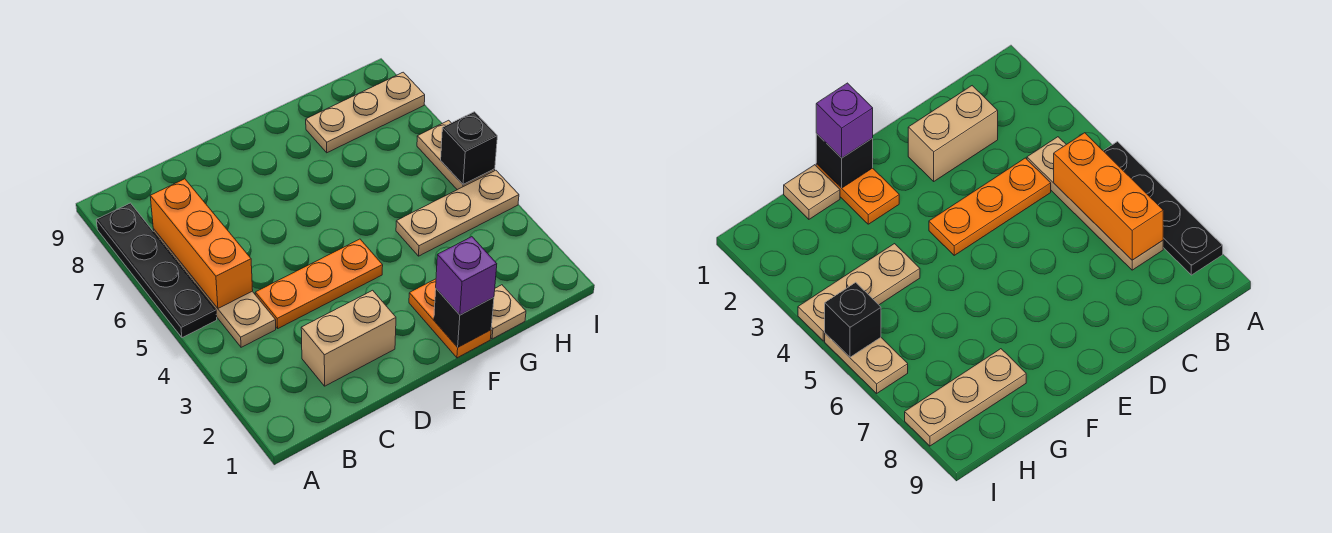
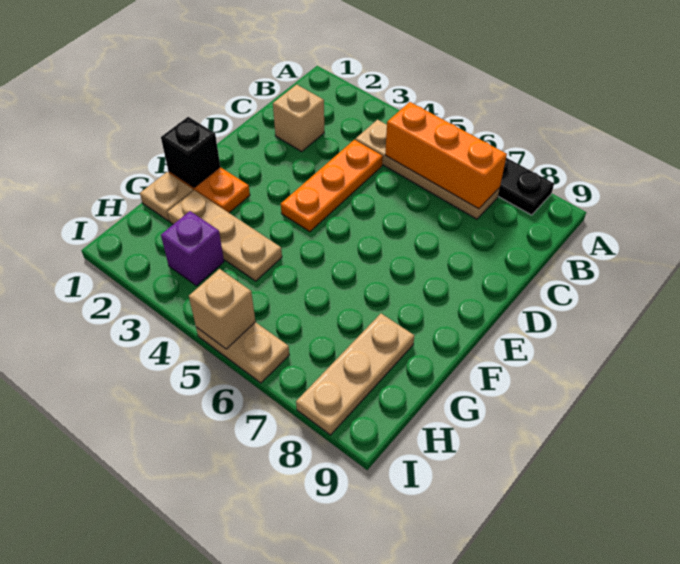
tan brick C2:D2 level 1 -> tan brick C2 level 1
purple brick F1 level 3 -> purple brick H3 level 1
tan plate G4:I4 level 1 -> tan plate G2:G4 level 1
black brick I5 level 2 -> tan brick I5 level 2

